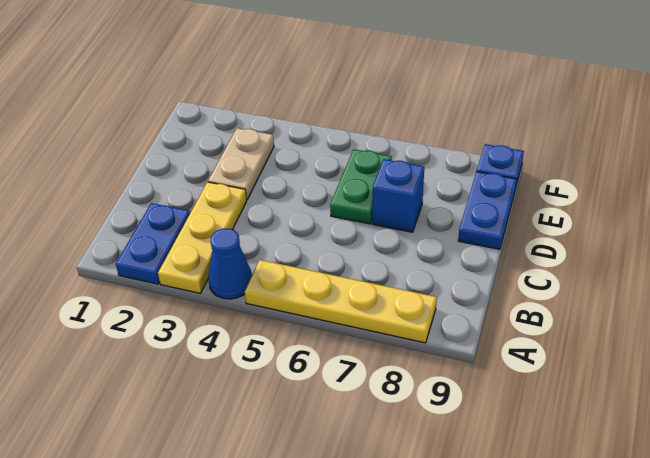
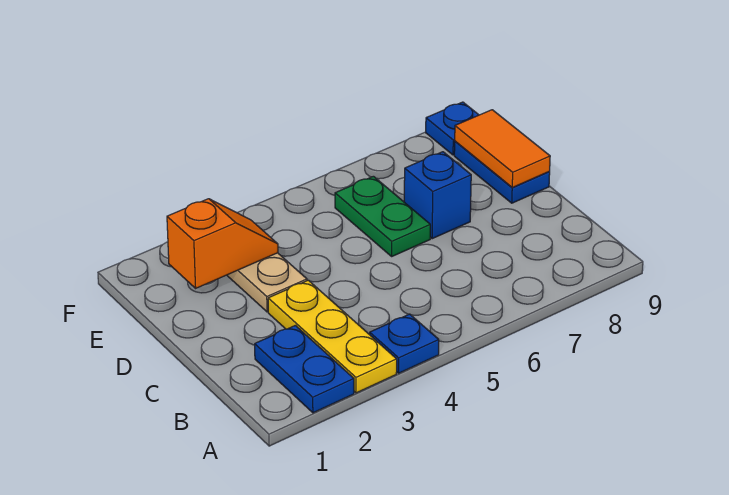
blue cone A4 level 1 -> blue plate A4 level 1
yellow plate A5:A8 level 1 -> none
none -> orange tile D9:E9 level 2
none -> orange slope E2:E3 level 2 top 2

